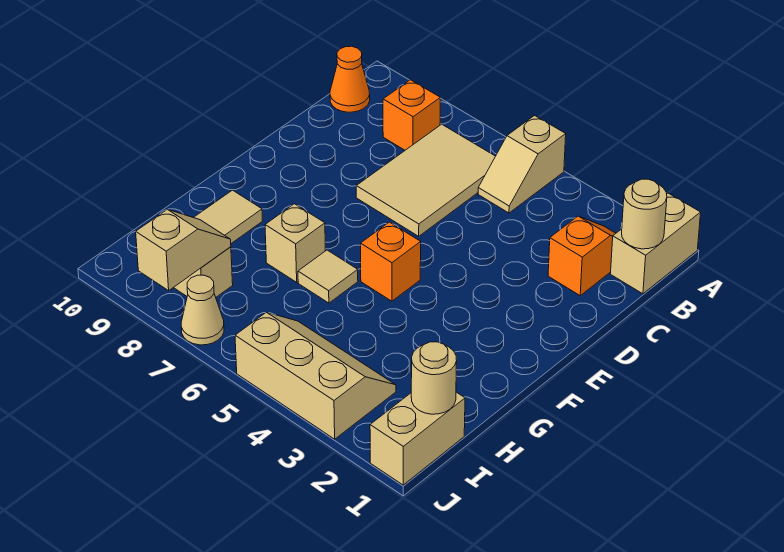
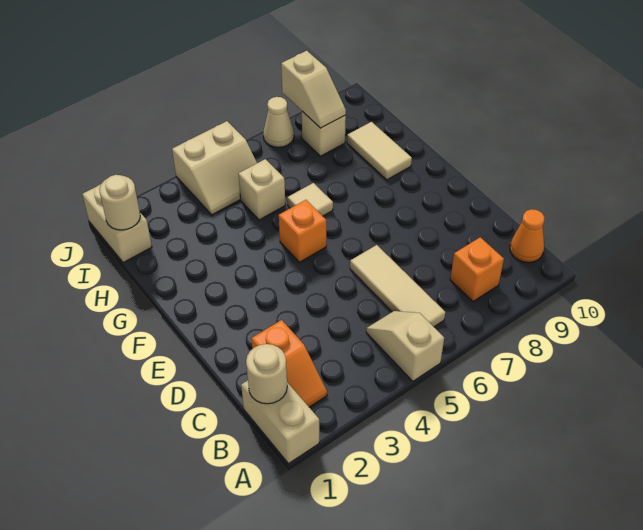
tan tile B6:D7 level 1 -> tan tile B6:D6 level 1
tan brick G7 level 1 -> tan brick H5 level 1
tan slope I3:J5 level 1 top J -> tan slope I4:J5 level 1 top J

